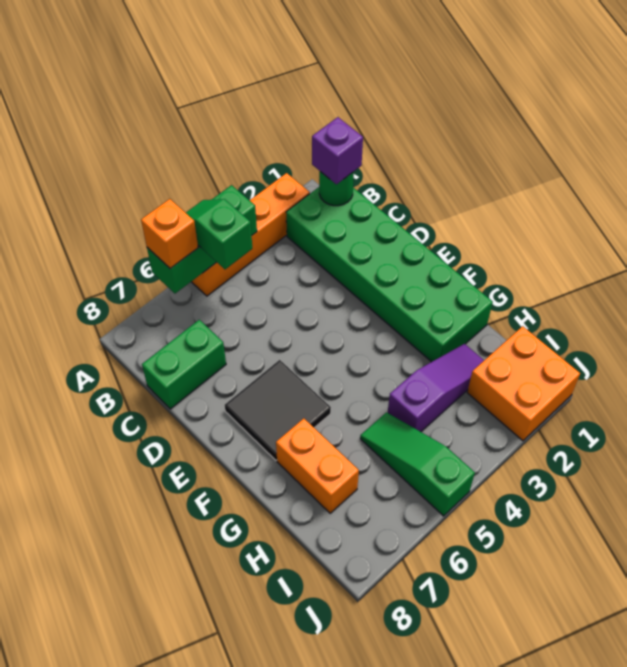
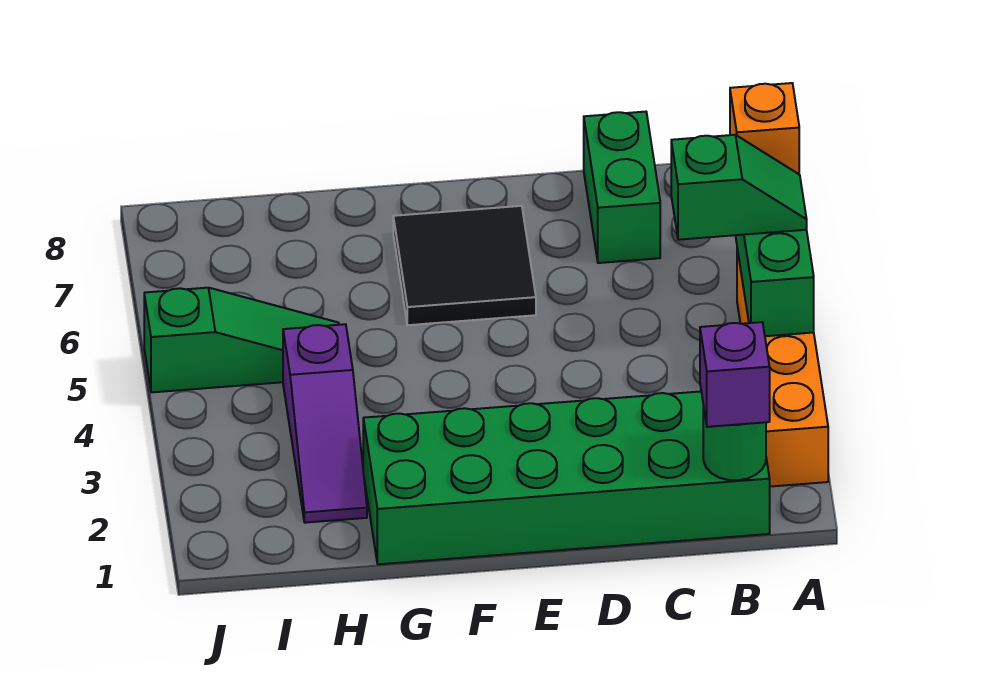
orange brick G7:H7 level 1 -> none
orange brick I1:J2 level 1 -> none

